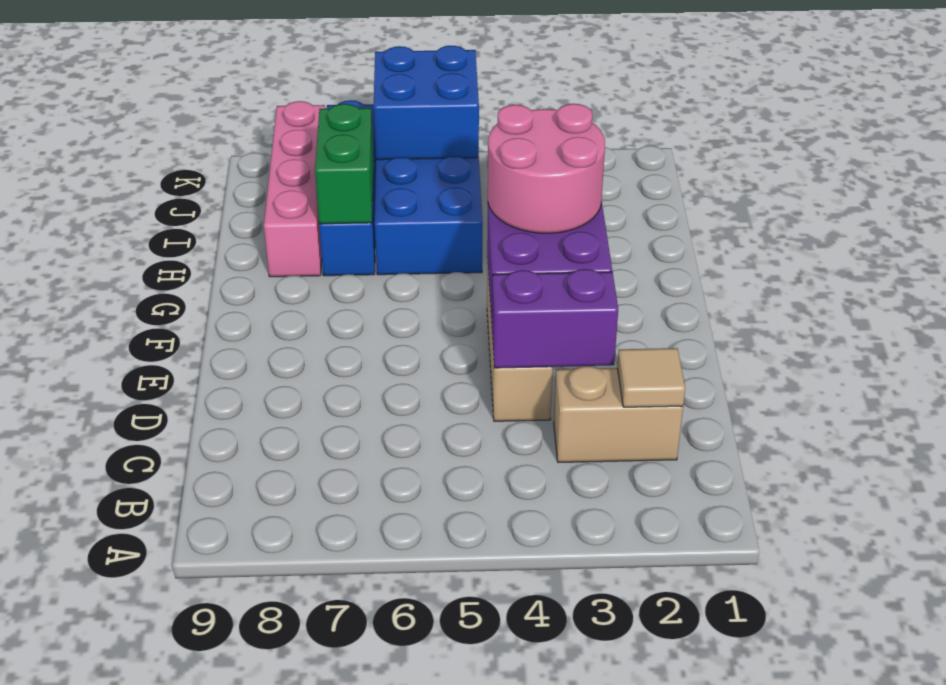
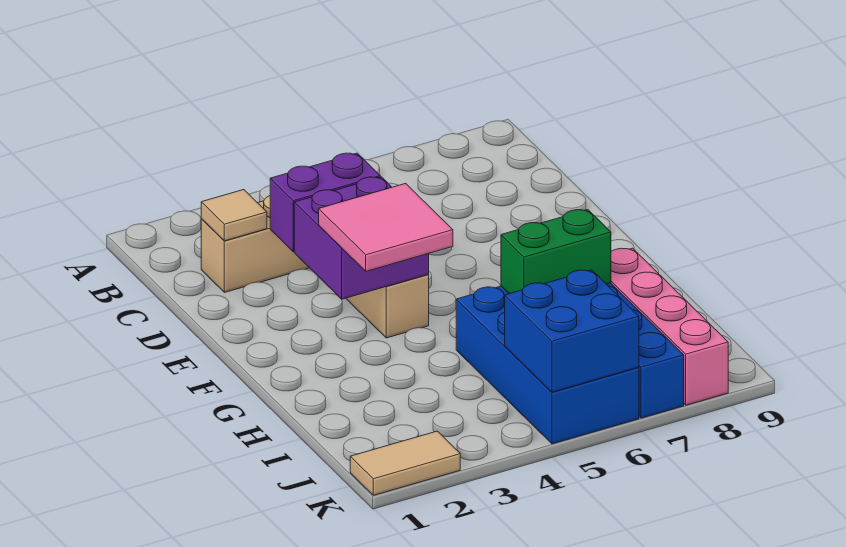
pink round brick F3:G4 level 3 -> pink tile F3:G4 level 3
green brick H7:I7 level 2 -> green brick H6:H7 level 2
none -> tan tile K1:K2 level 1

